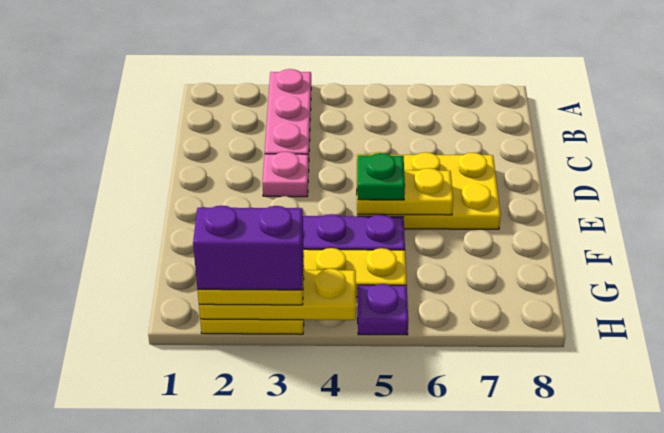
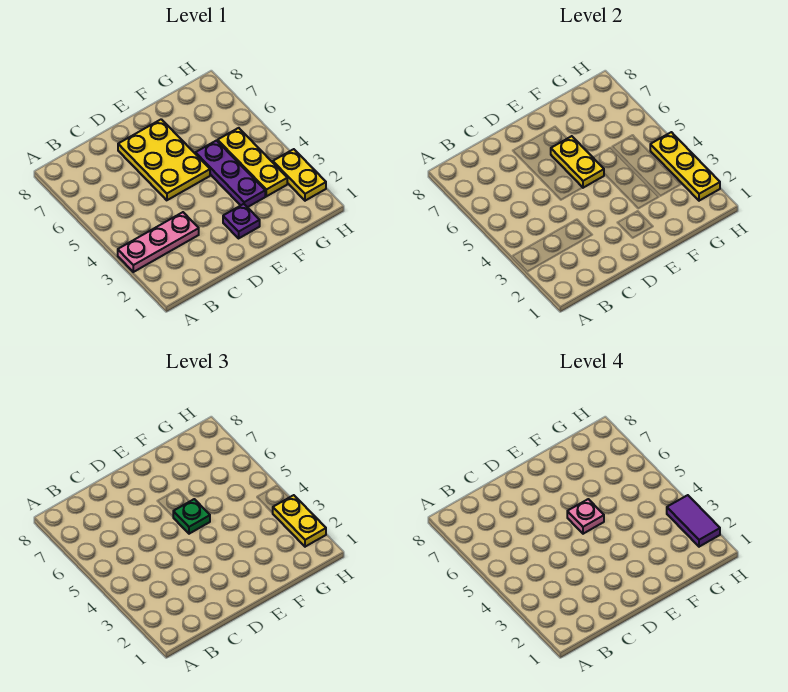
pink plate D3 level 1 -> pink plate E5 level 4
purple brick H2:H3 level 4 -> purple tile H2:H3 level 4
purple plate H5 level 1 -> purple plate E2 level 1

